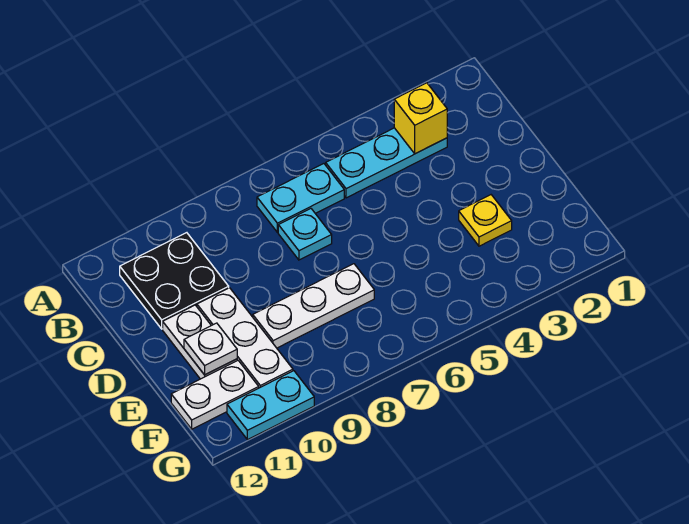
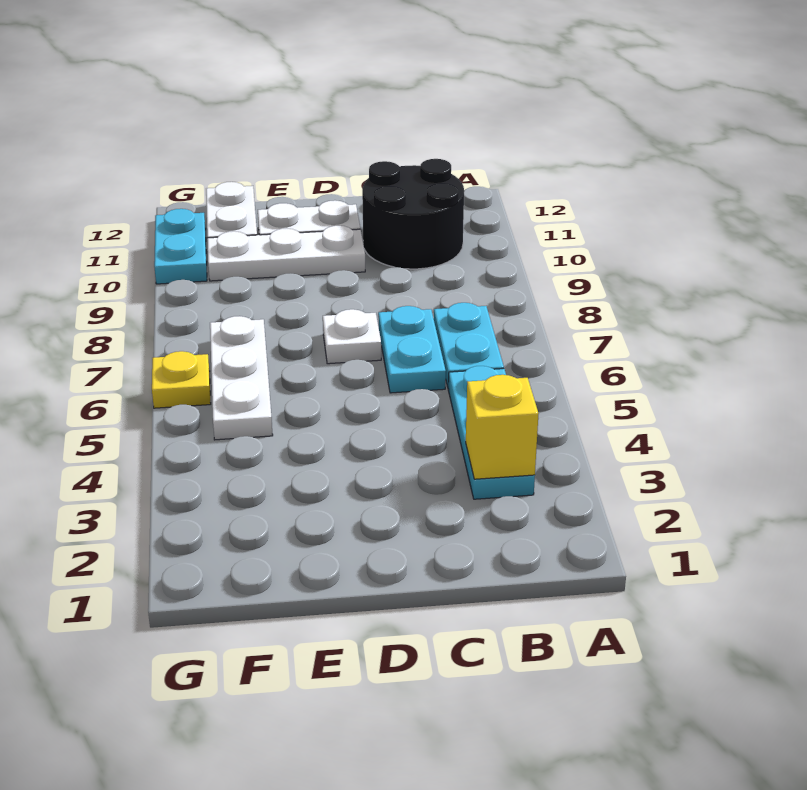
black plate B10:C11 level 1 -> black round brick B10:C11 level 1
cyan plate C7 level 1 -> cyan plate C6:C7 level 1
yellow plate E3 level 1 -> yellow plate G6 level 1
white plate E7:E9 level 1 -> white plate F5:F7 level 1
white plate E11 level 2 -> white plate D7 level 1

